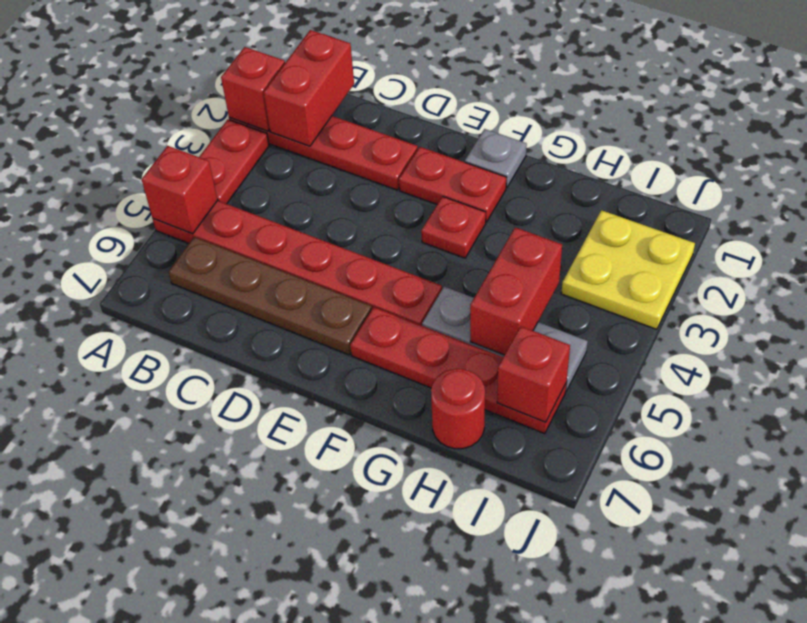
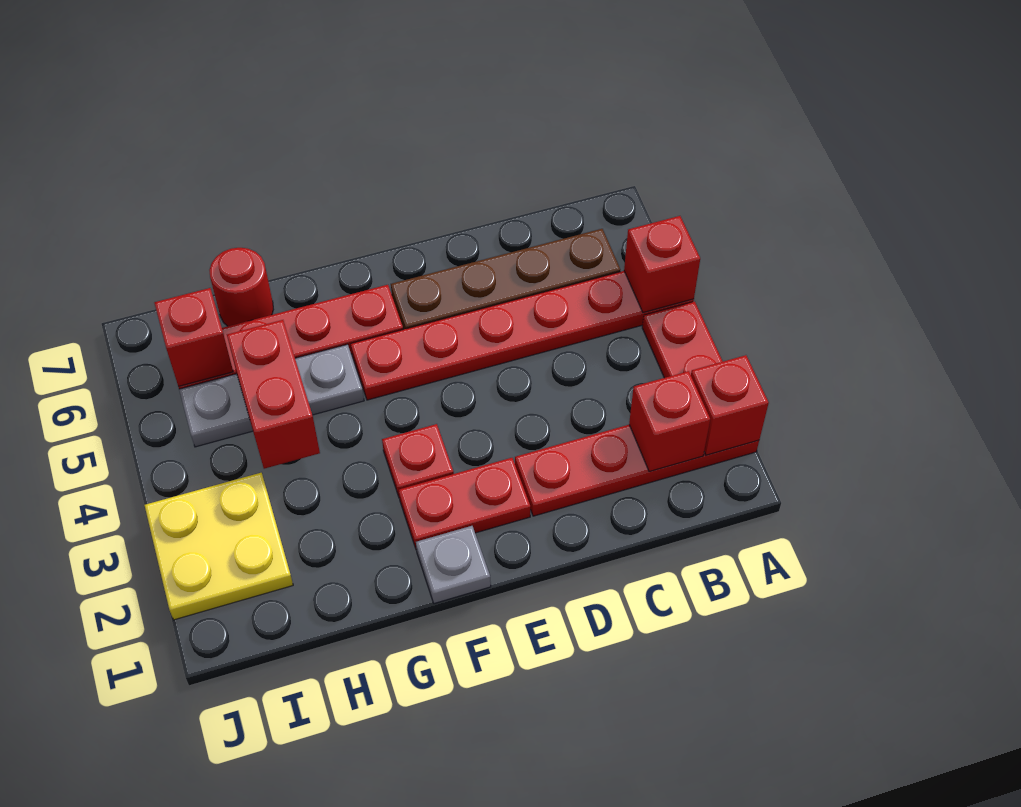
red brick B1:B2 level 2 -> red brick B2 level 2

